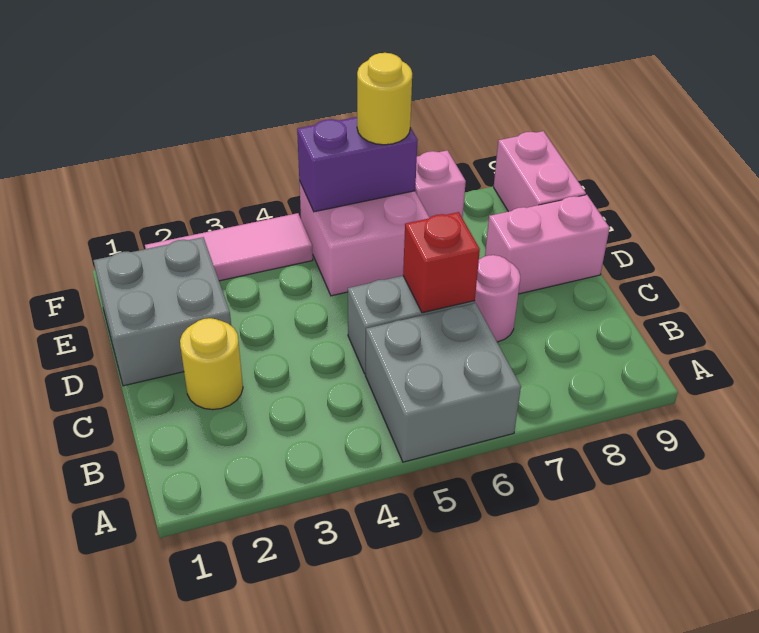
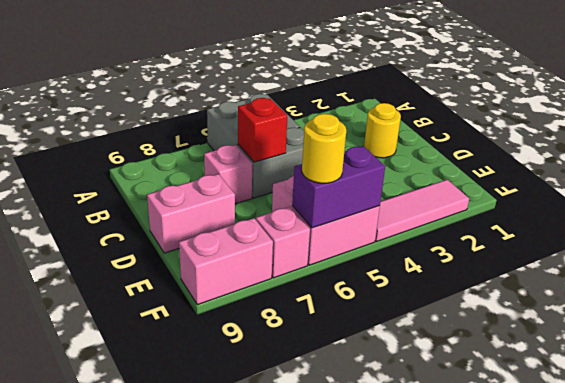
pink round brick C7 level 1 -> pink brick C7 level 1
grey brick D1:E2 level 1 -> none
pink brick E9:F9 level 1 -> pink brick F8:F9 level 1

